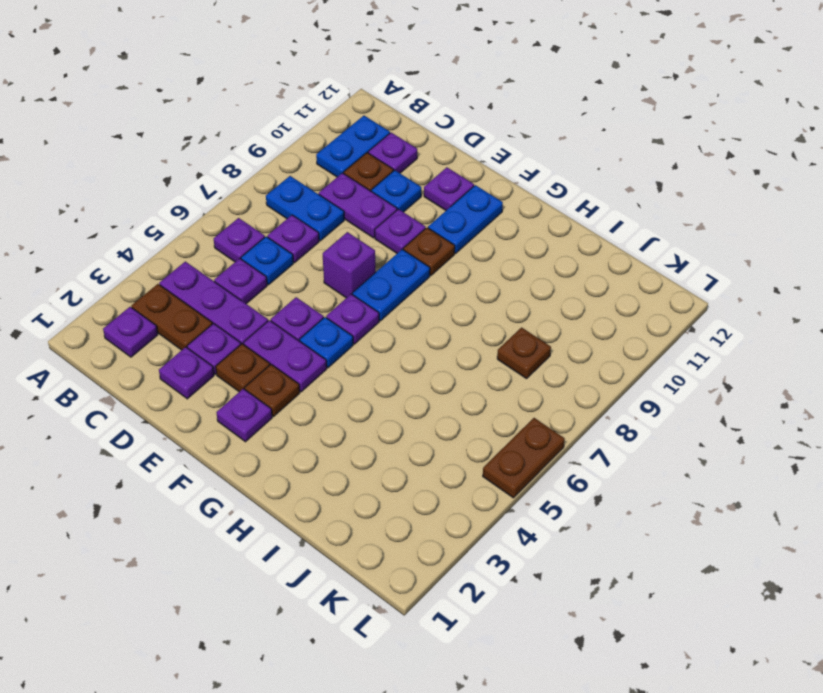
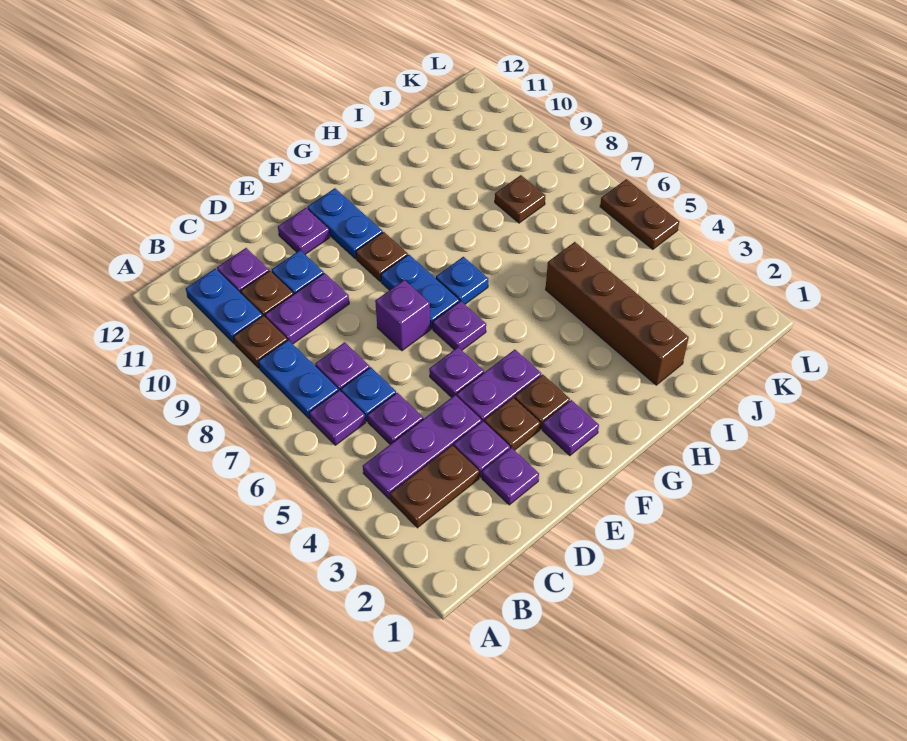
purple plate B2 level 1 -> none
blue plate B8:C8 level 1 -> blue plate B7:B8 level 1
none -> brown plate B9 level 1
purple plate E9 level 1 -> none
blue plate F5 level 1 -> blue plate G7 level 1
none -> brown brick I2:I5 level 1

